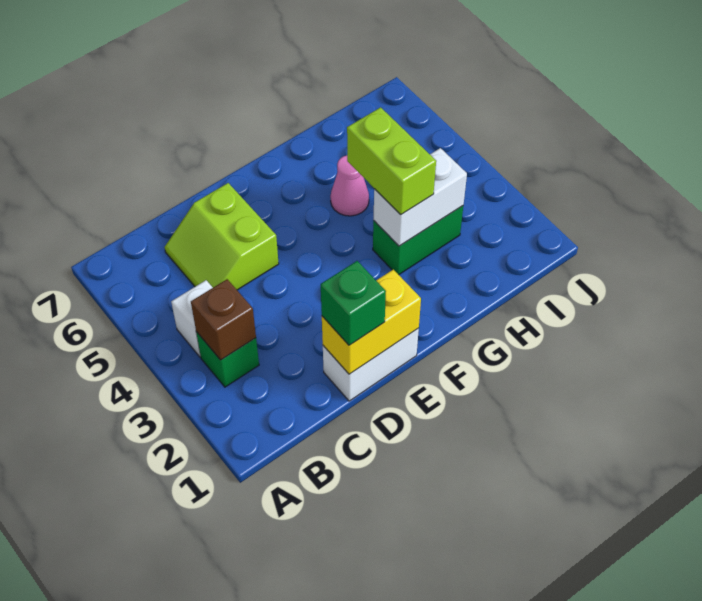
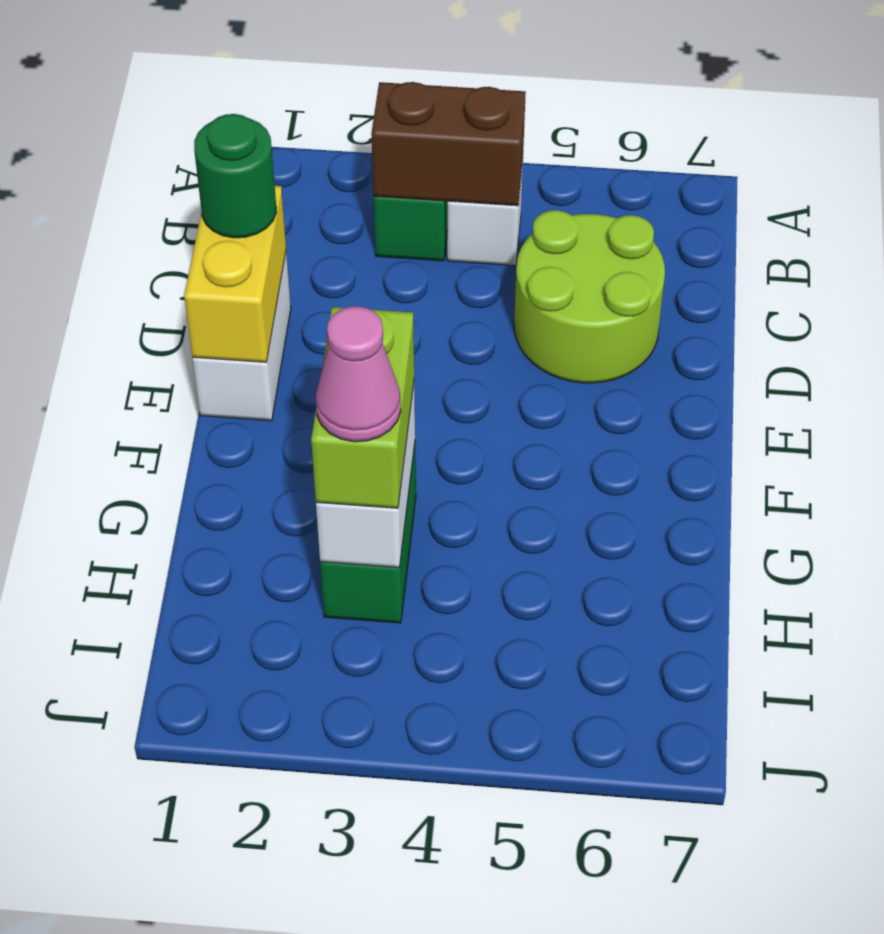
brown brick B3 level 2 -> brown brick B3:B4 level 2
lime slope C5:D6 level 1 top D -> lime round brick C5:D6 level 1
green brick D1 level 3 -> green round brick D1 level 3
lime brick G3:G4 level 3 -> lime brick G3:H3 level 3
pink cone G5 level 1 -> pink cone H3 level 4

